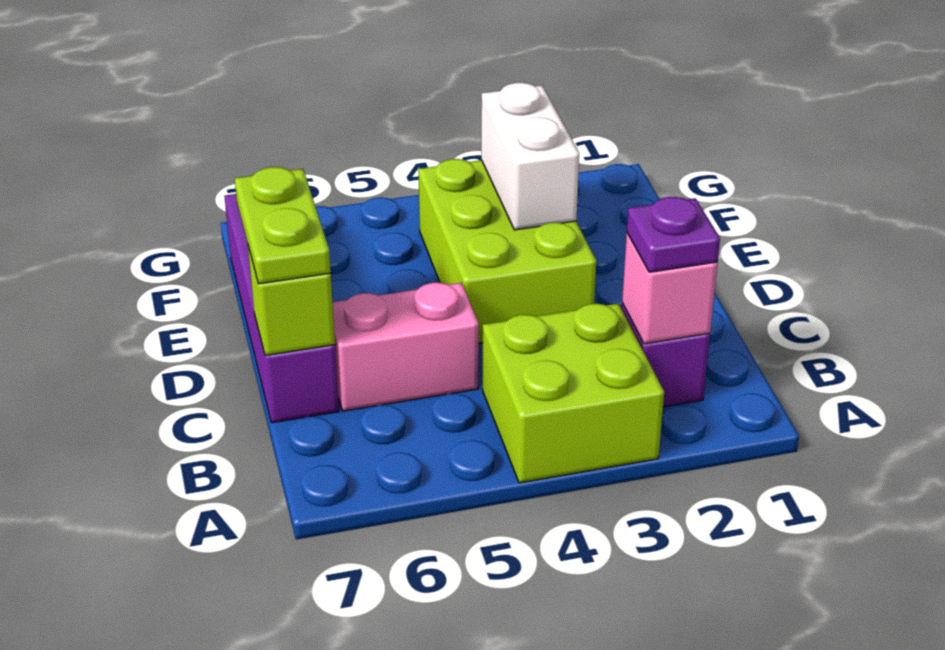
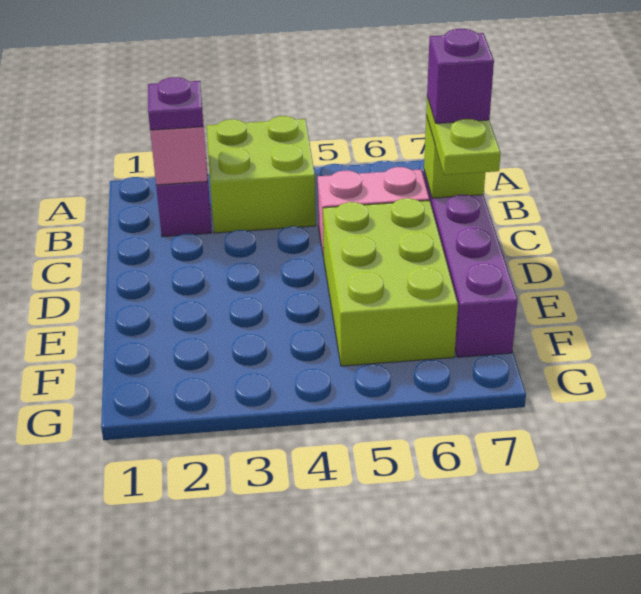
none -> purple brick C7 level 4
lime brick D3:F4 level 1 -> lime brick D5:F6 level 1
white brick E3:F3 level 2 -> none

